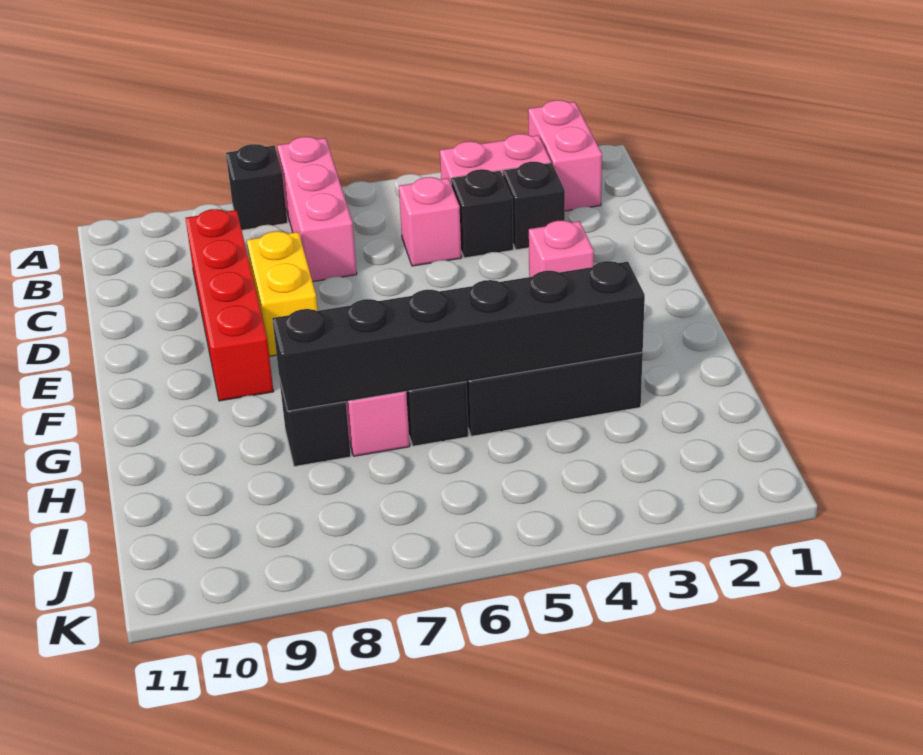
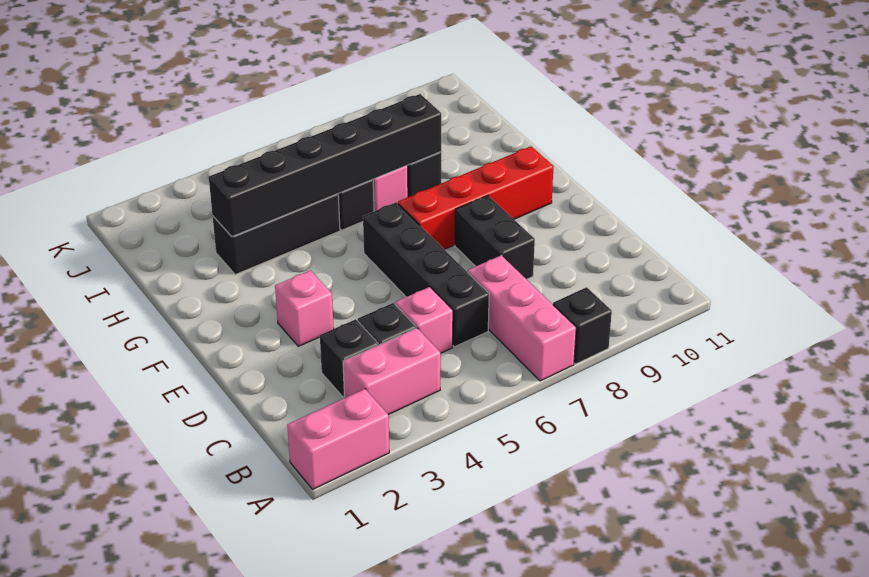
pink brick A2:B2 level 1 -> pink brick A1:A2 level 1
none -> black brick C6:F6 level 1
red brick C9:F9 level 1 -> red brick F7:F10 level 1
yellow brick D8:E8 level 1 -> black brick D8:E8 level 1

